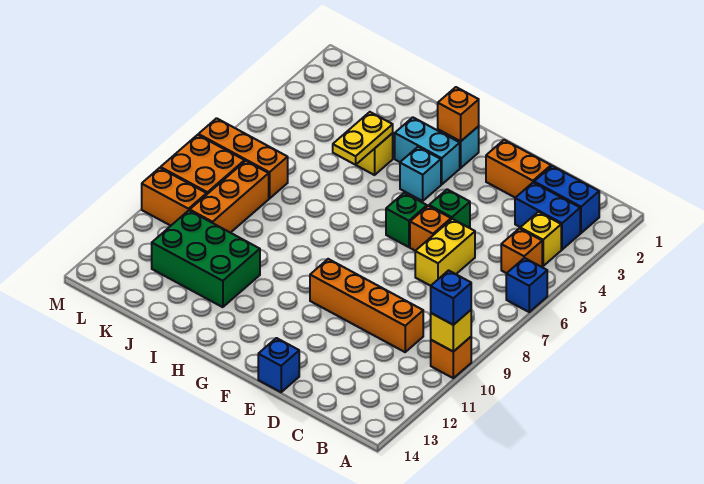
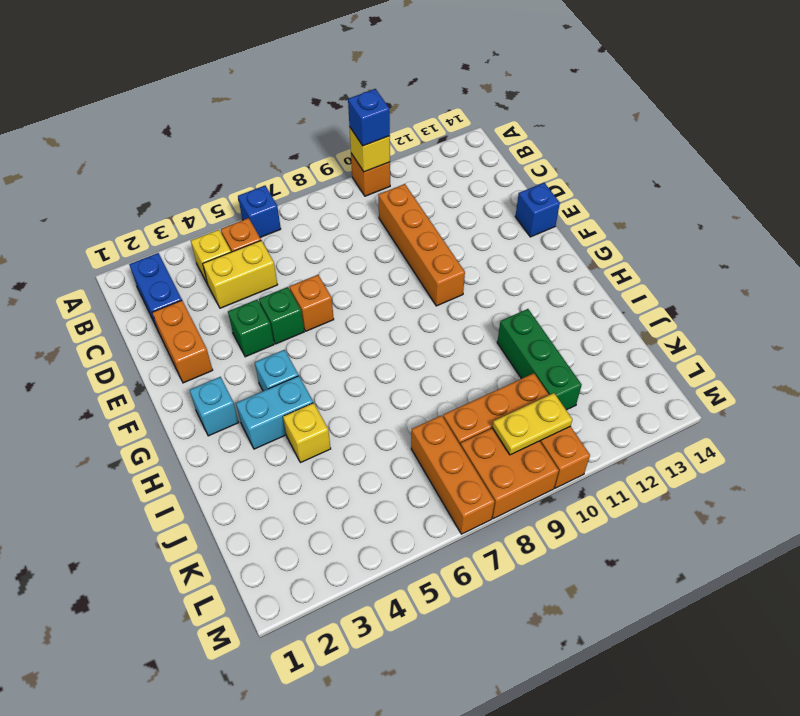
blue brick B3:C3 level 1 -> none
yellow brick D6:D7 level 1 -> yellow brick C4:C5 level 1
green brick F6 level 1 -> green brick E4 level 1
orange brick G2 level 2 -> none
cyan brick G3:H3 level 1 -> cyan brick H3:H4 level 1
yellow plate I4:I5 level 2 -> yellow plate L9:L10 level 2
green brick I11:K12 level 1 -> green brick I11:K11 level 1

